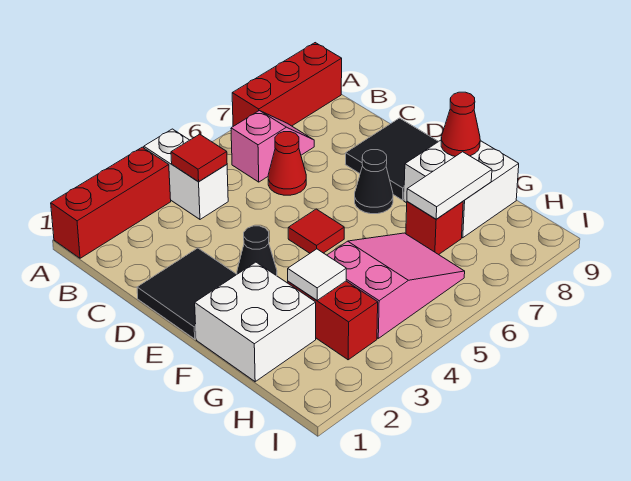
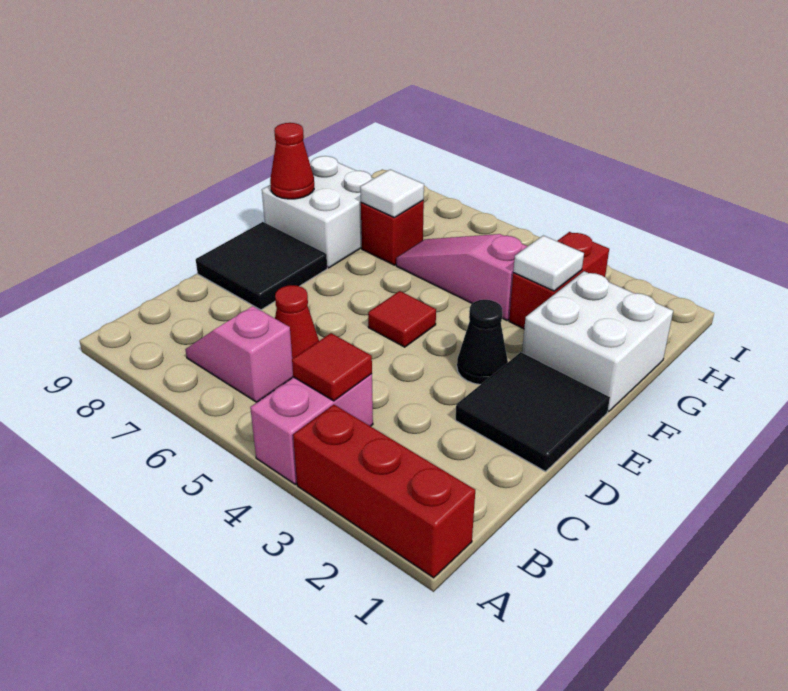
white brick A4:B4 level 1 -> pink brick A4:B4 level 1
red brick A7:A9 level 1 -> none
black cone E7 level 1 -> none
pink slope G4:H6 level 1 top 4 -> pink slope G4:G6 level 1 top 4
white tile G7:G8 level 2 -> white tile G7 level 2

